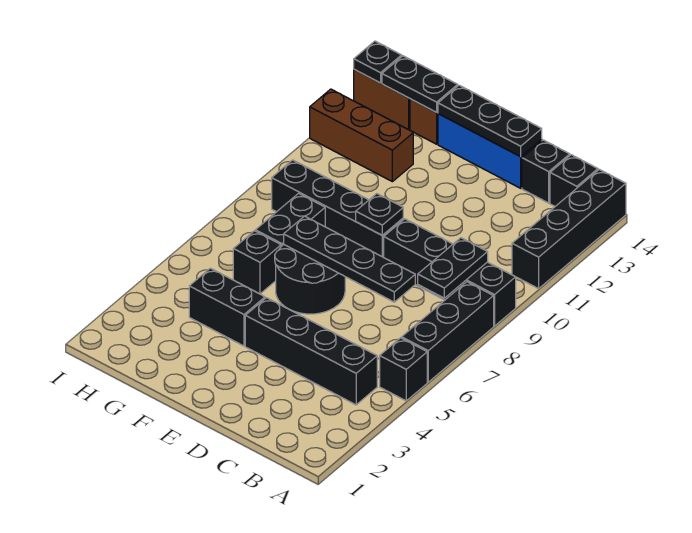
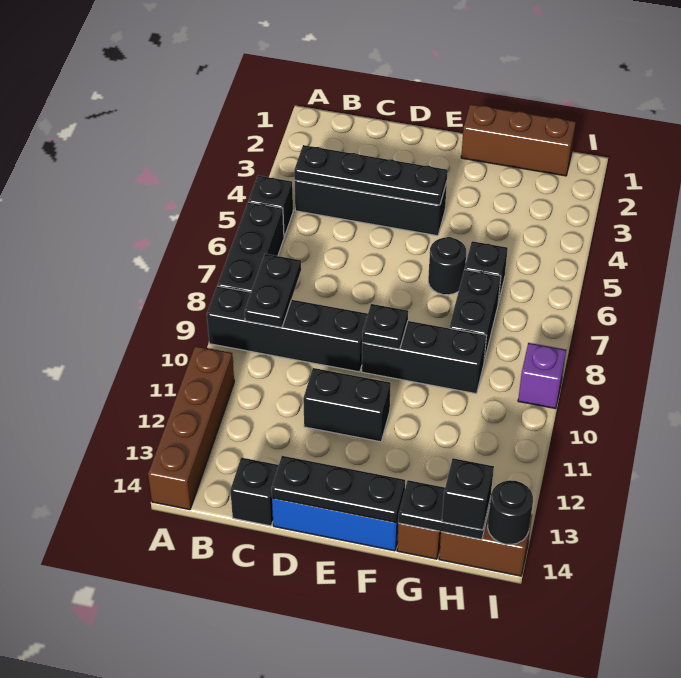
black brick A11:A14 level 1 -> brown brick A11:A14 level 1
black brick B14 level 1 -> black brick H14 level 3
black plate C7:F7 level 2 -> black plate B4:E4 level 2
black round brick E6:F7 level 1 -> black round brick F6 level 1
black brick E9:H9 level 1 -> black brick E9:G9 level 1
black brick F4:G4 level 1 -> black brick D11:E11 level 1
brown brick G12:I12 level 1 -> brown brick F1:H1 level 1
none -> purple brick I9 level 1
black plate I14 level 2 -> black round brick I14 level 2

